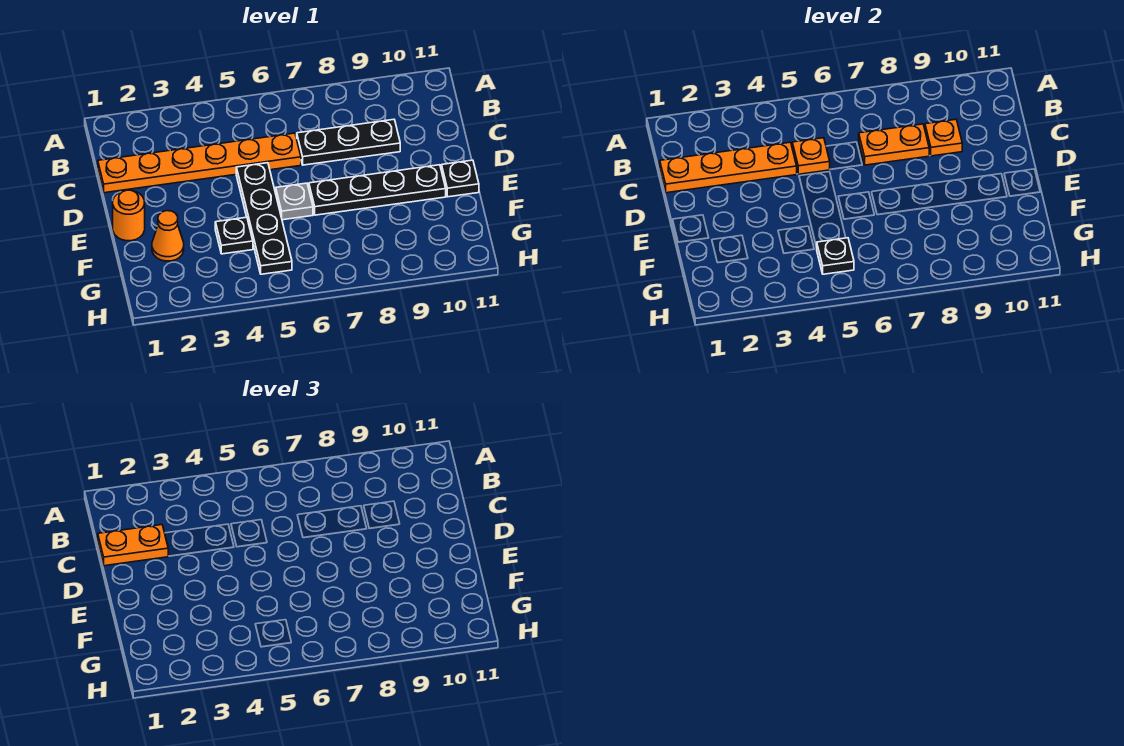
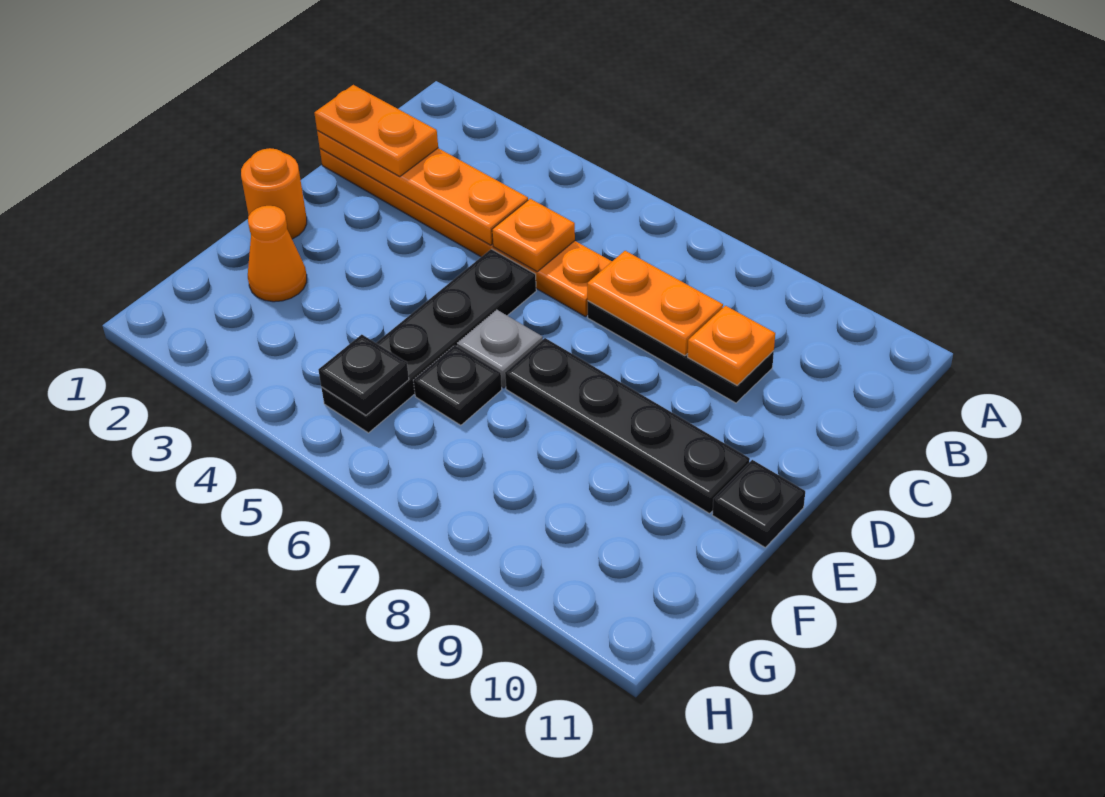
black plate F4 level 1 -> black plate F6 level 1

